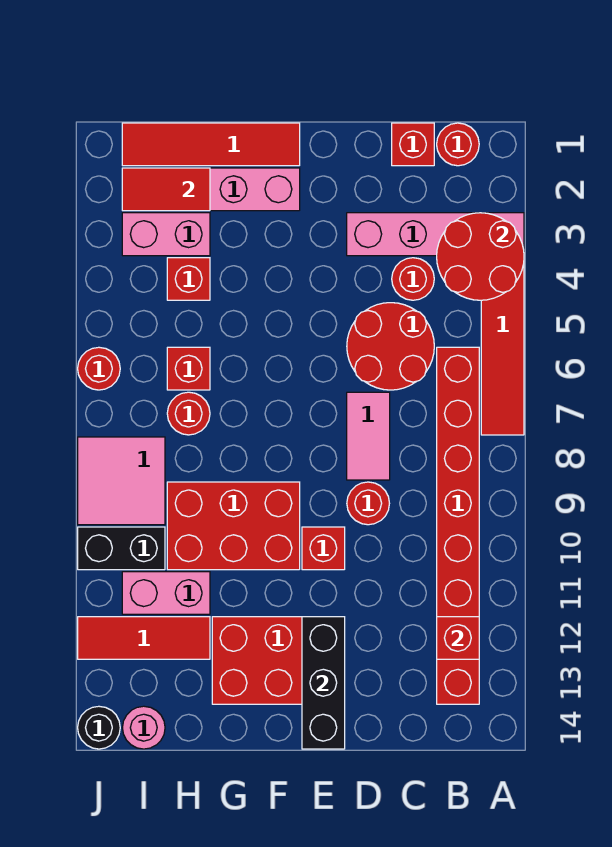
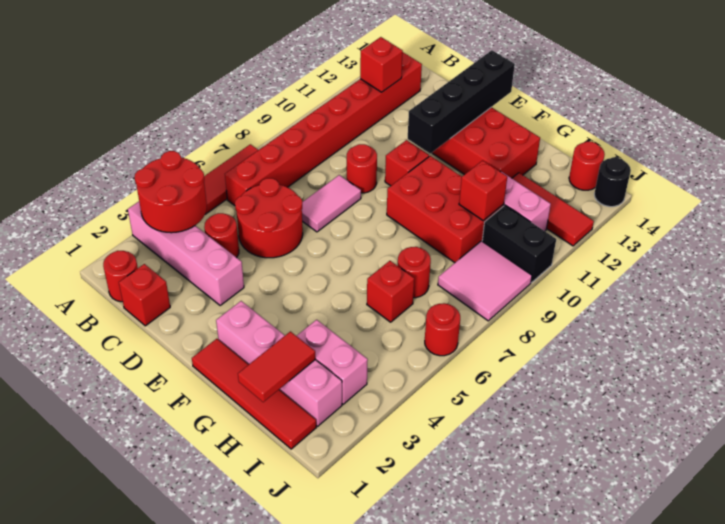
black brick E12:E14 level 2 -> black brick E11:E14 level 2
red tile H2:I2 level 2 -> red tile H1:H2 level 2
red brick H4 level 1 -> red brick H10 level 2
pink round brick I14 level 1 -> red round brick I14 level 1

